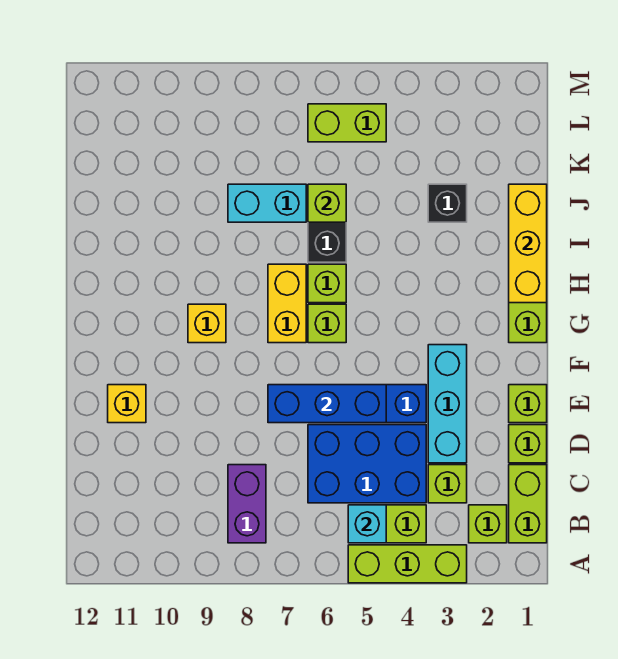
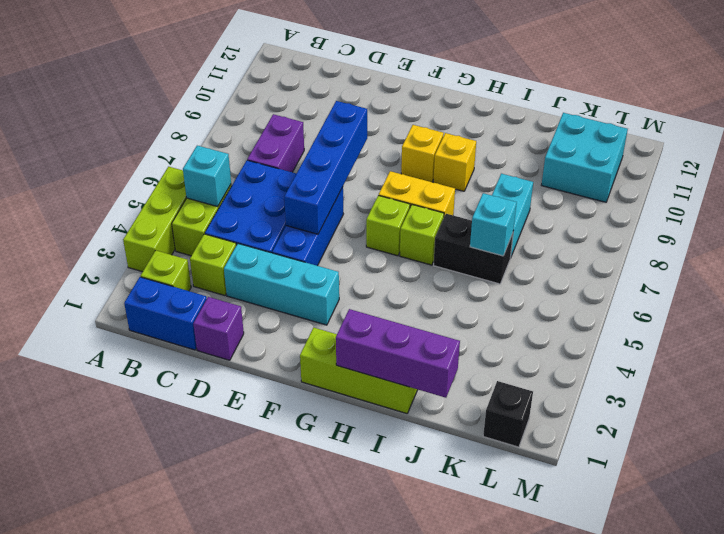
lime brick B1:C1 level 1 -> blue brick B1:C1 level 1
purple brick B8:C8 level 1 -> purple brick C7:C8 level 1
lime brick D1 level 1 -> purple brick D1 level 1
lime brick E1 level 1 -> none
blue brick E5:E7 level 2 -> blue brick E5:E8 level 2
yellow brick E11 level 1 -> yellow brick H9 level 1
yellow brick H1:J1 level 2 -> purple brick H1:J1 level 2
black brick J3 level 1 -> black brick L1 level 1
lime brick J6 level 2 -> cyan brick J6 level 2
none -> cyan brick K10:L11 level 1
lime brick L5:L6 level 1 -> none

